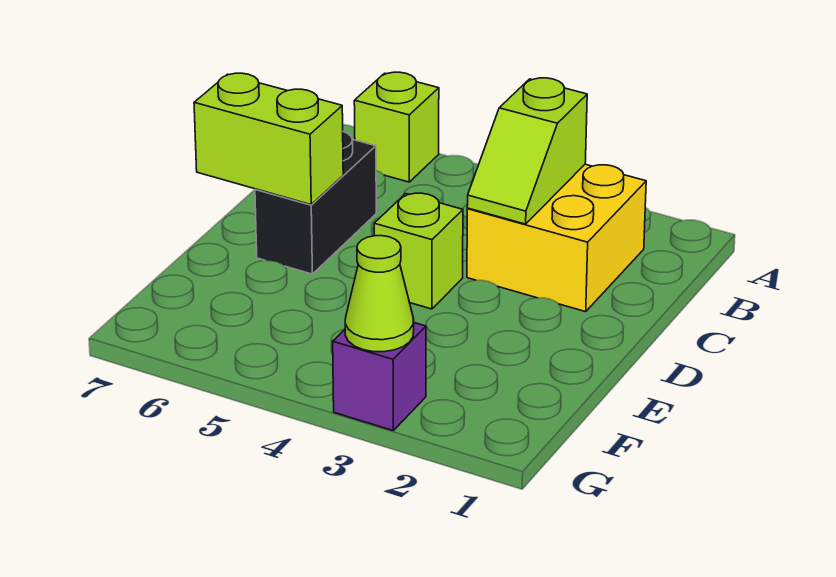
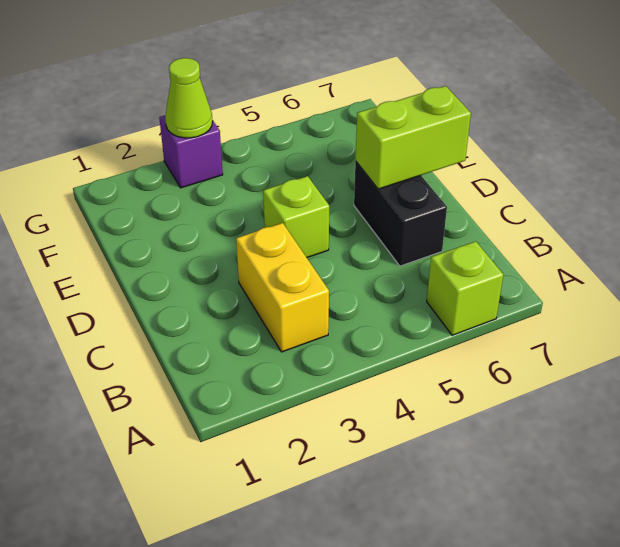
yellow brick B2:C3 level 1 -> yellow brick B3:C3 level 1
lime slope B3:C3 level 2 top B -> none

